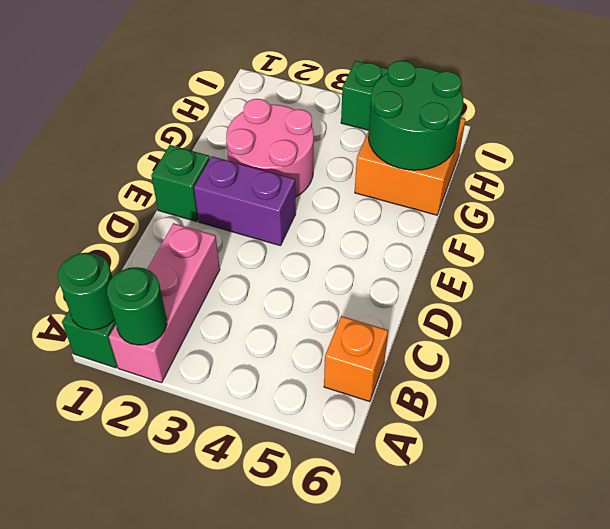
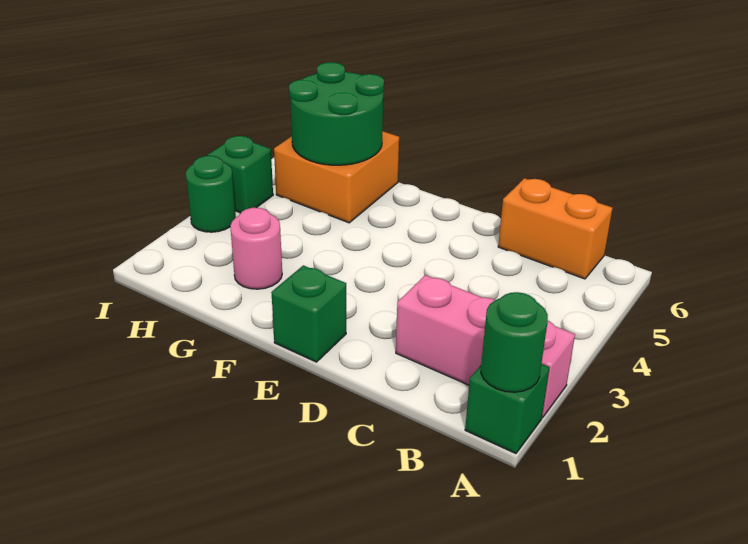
green round brick A2 level 2 -> green round brick I3 level 1
orange brick B6 level 1 -> orange brick B6:C6 level 1
purple brick E2:E3 level 1 -> none
pink round brick F2:G3 level 1 -> pink round brick G2 level 1

